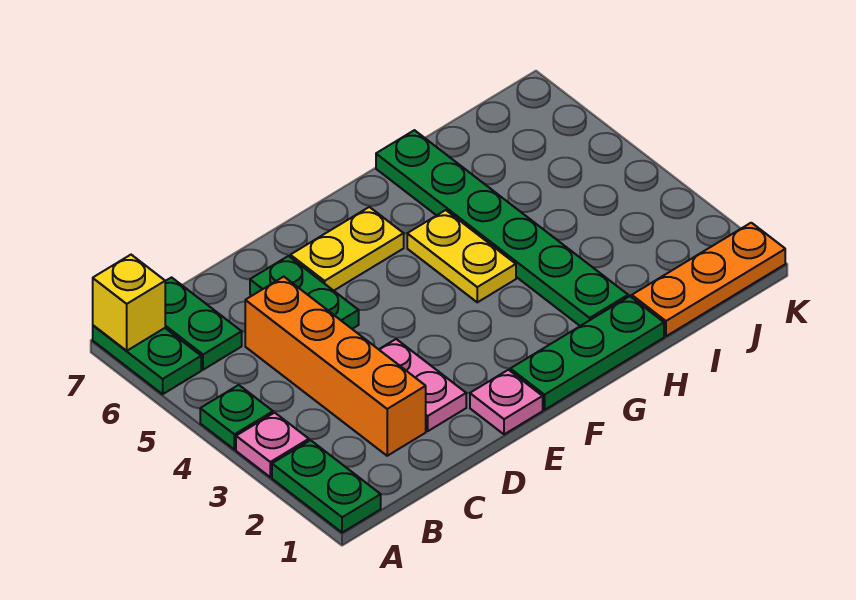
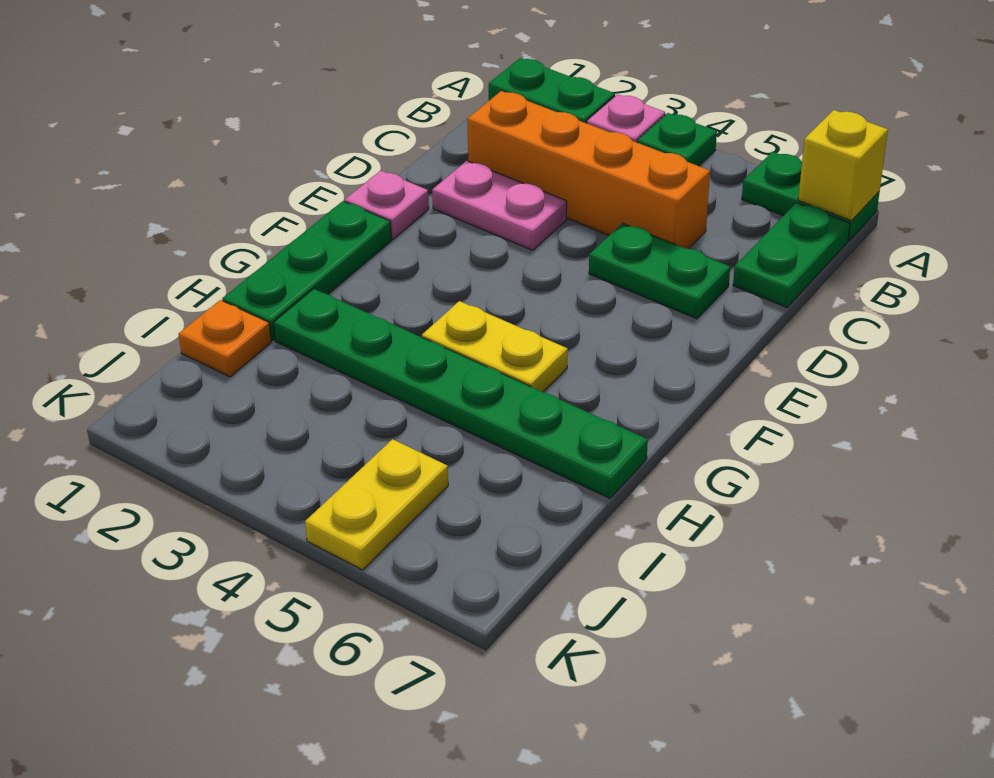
green plate B6:B7 level 1 -> green plate B7:C7 level 1
yellow plate E6:F6 level 1 -> yellow plate J5:K5 level 1
orange plate I1:K1 level 1 -> orange plate I1 level 1

